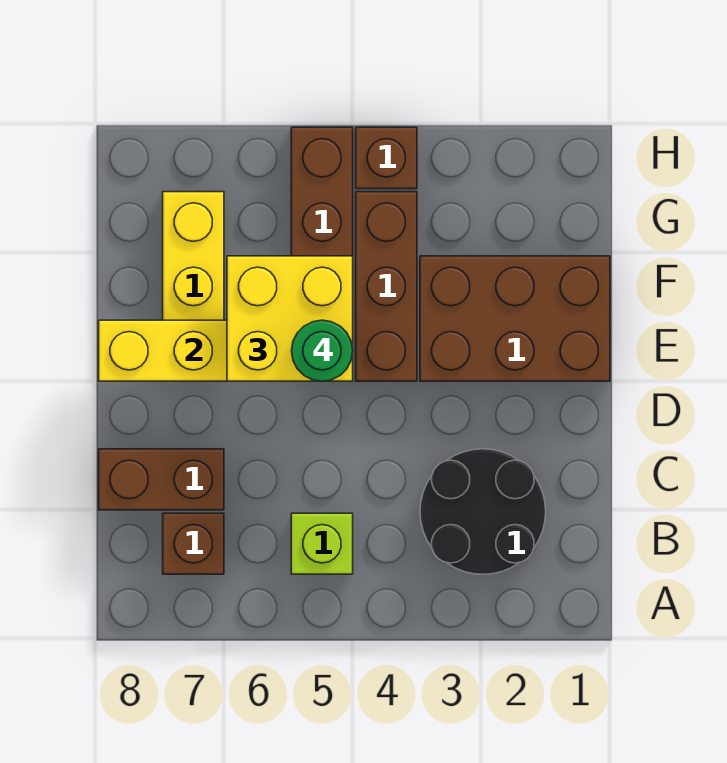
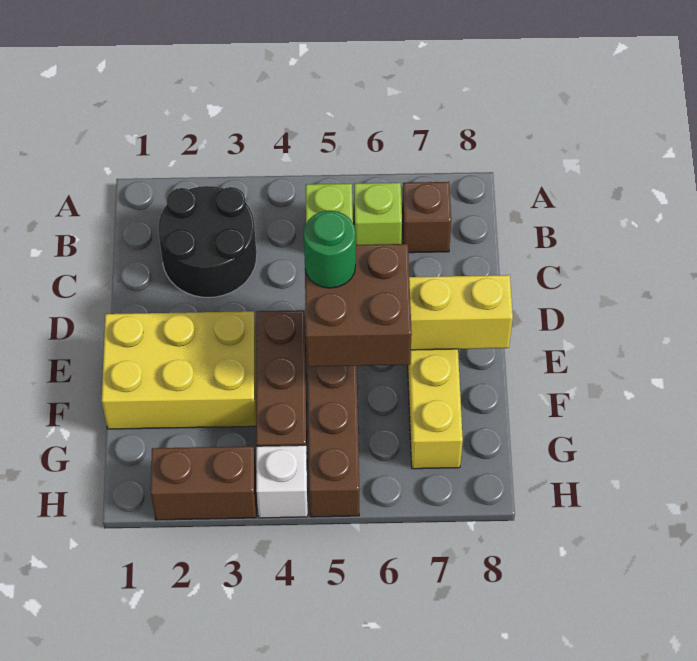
none -> lime brick B6 level 1
brown brick C7:C8 level 1 -> brown brick H2:H3 level 1
brown brick E1:F3 level 1 -> yellow brick E1:F3 level 1
yellow brick E5:F6 level 3 -> brown brick E5:F6 level 3
brown brick H4 level 1 -> white brick H4 level 1

